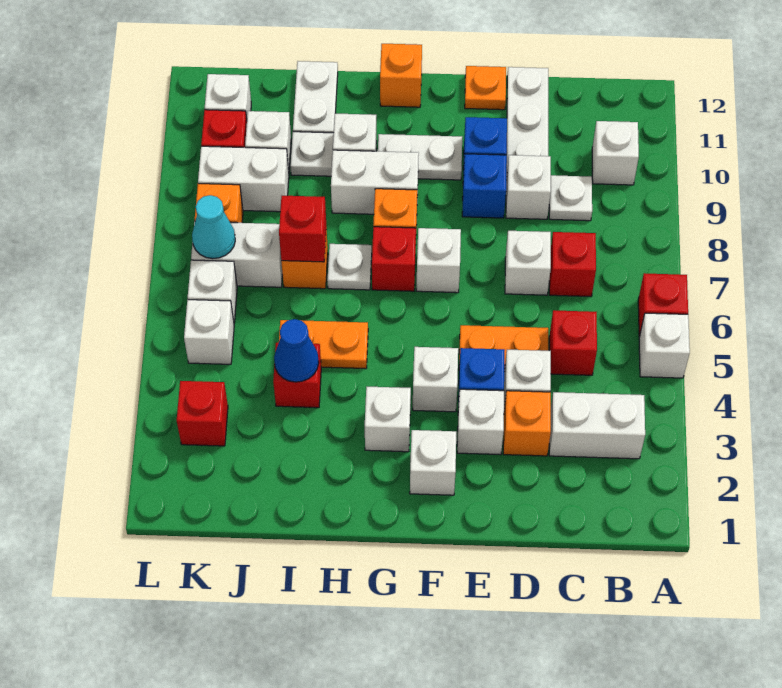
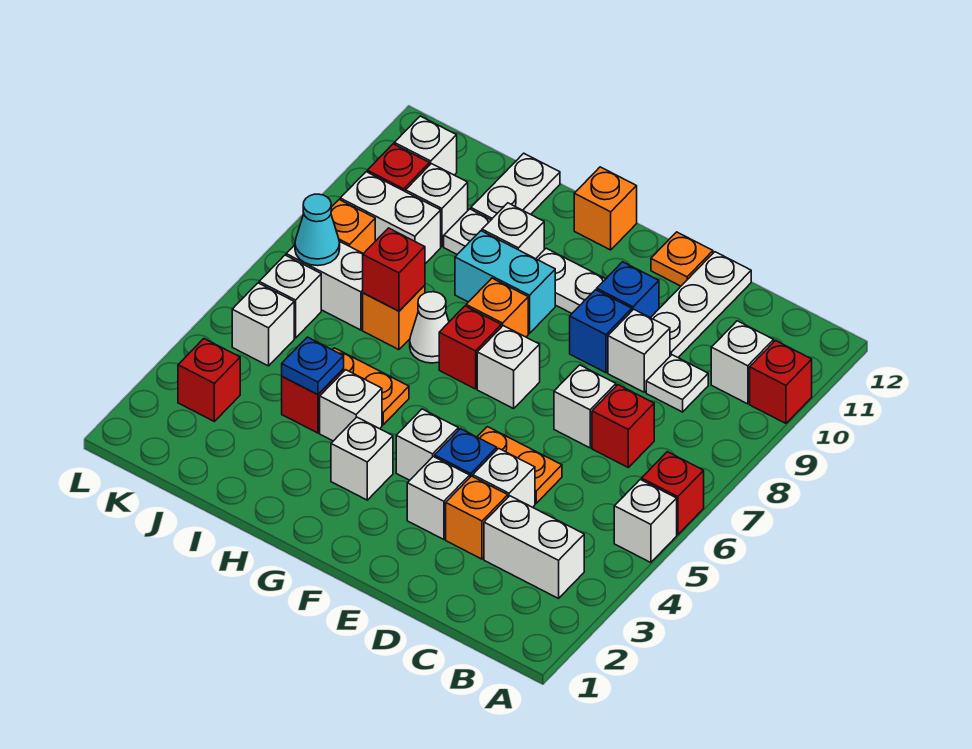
red brick C5 level 1 -> red brick A10 level 1
white brick F2 level 1 -> white brick H4 level 1
white brick G9:H9 level 1 -> cyan brick G9:H9 level 1
white plate H7 level 1 -> white cone H7 level 1
blue cone I4 level 2 -> blue plate I4 level 2

